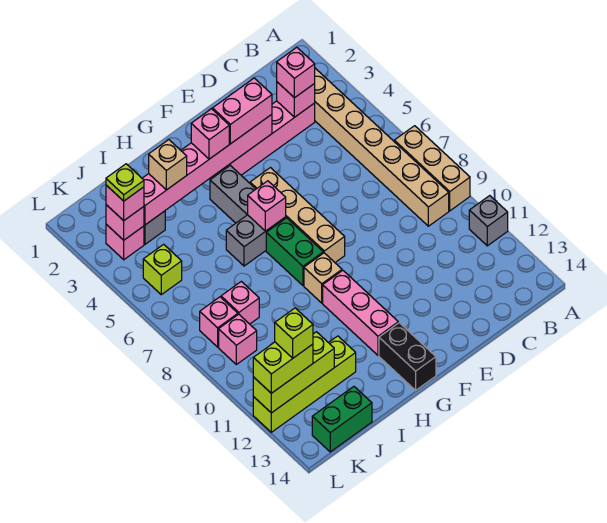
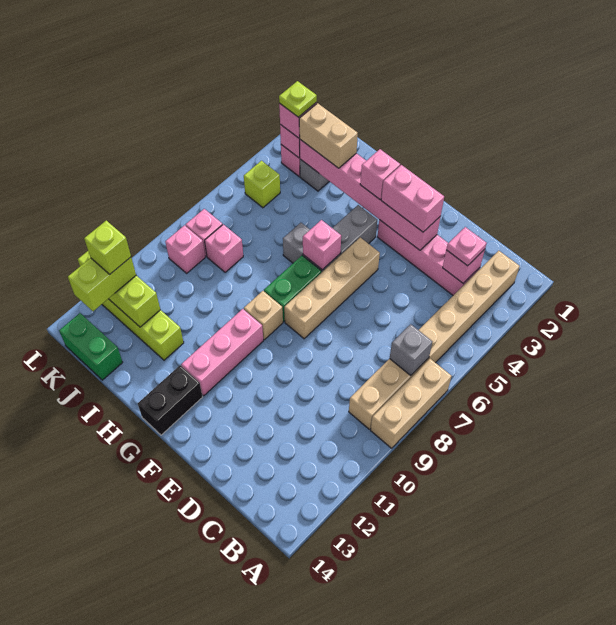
grey brick A11 level 1 -> grey brick B7 level 2
pink brick C3 level 3 -> pink plate C3 level 3
tan brick I3 level 3 -> tan brick I3:J3 level 3
lime brick K12:L12 level 3 -> lime brick K12:K13 level 3

